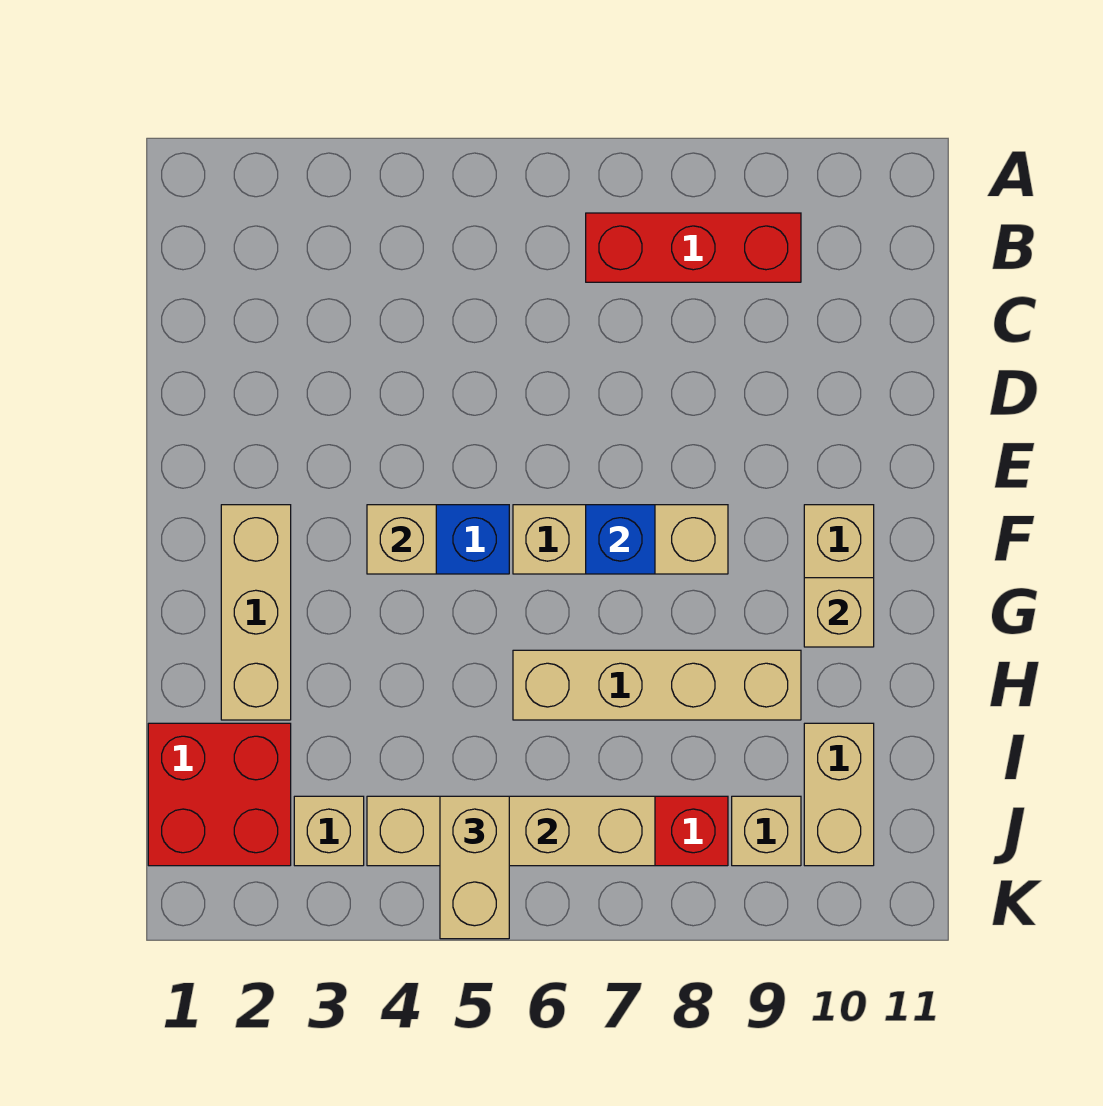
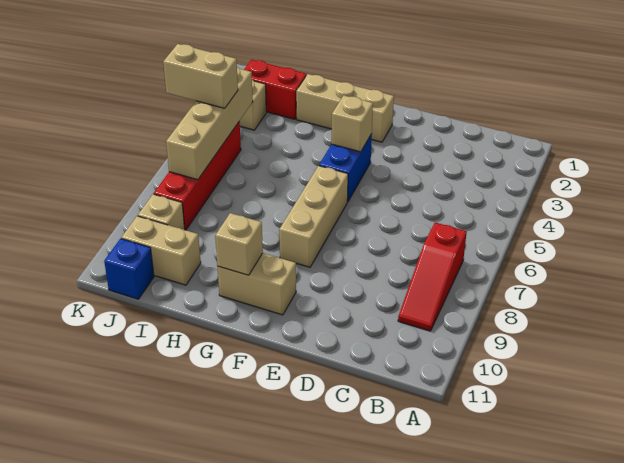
red brick B7:B9 level 1 -> red slope B7:B9 level 1 top 7
blue brick F7 level 2 -> blue brick J11 level 1
tan brick H6:H9 level 1 -> none
red brick I1:J2 level 1 -> red brick I2:J2 level 1

